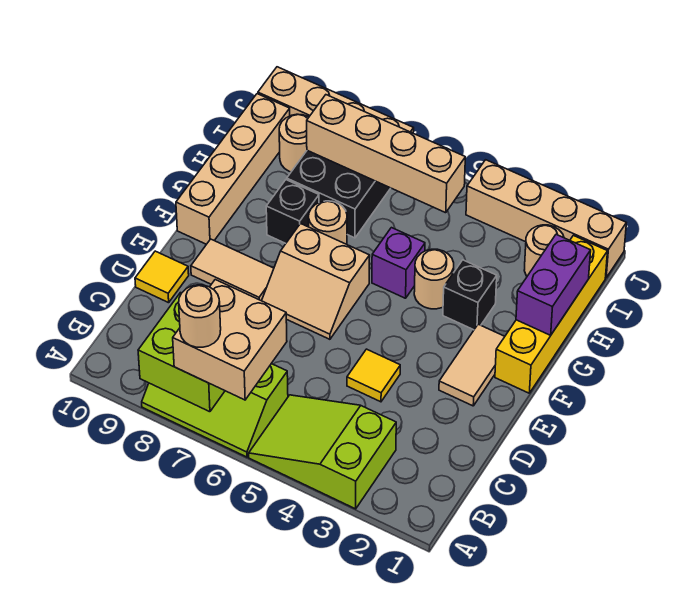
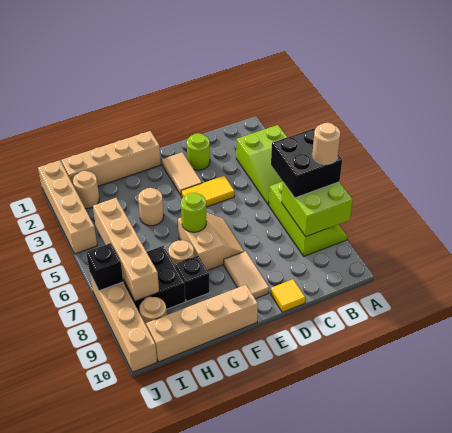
tan brick A6:B7 level 3 -> black brick A6:B7 level 3
none -> lime round brick D2 level 1
yellow tile D4 level 1 -> yellow tile D4:E4 level 1
tan tile E2:F2 level 1 -> tan tile E2:E3 level 1
yellow brick F1:I1 level 1 -> tan brick F1:I1 level 1
none -> lime round brick F6 level 2
purple brick G1:H1 level 2 -> none
black brick G3 level 1 -> black brick J7 level 2
purple brick G5 level 1 -> none

